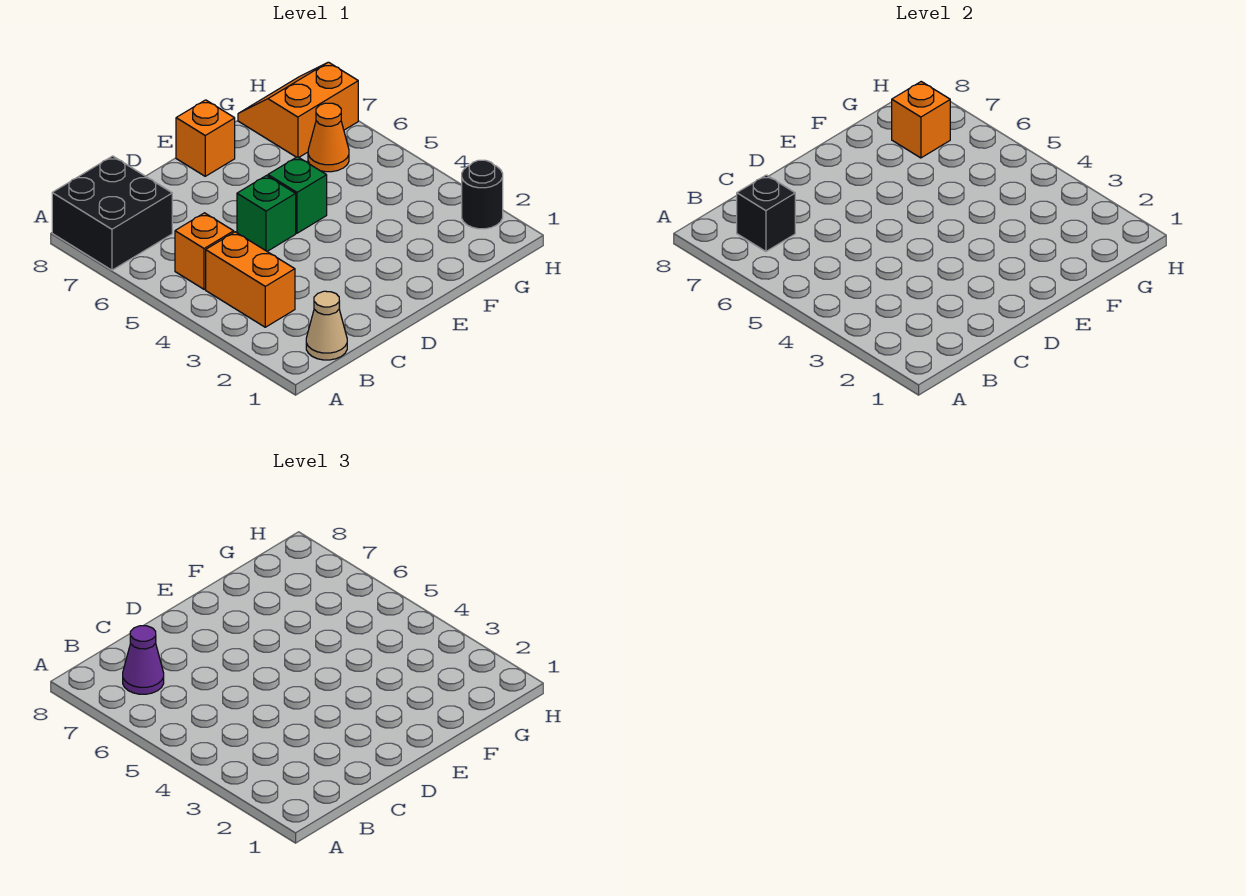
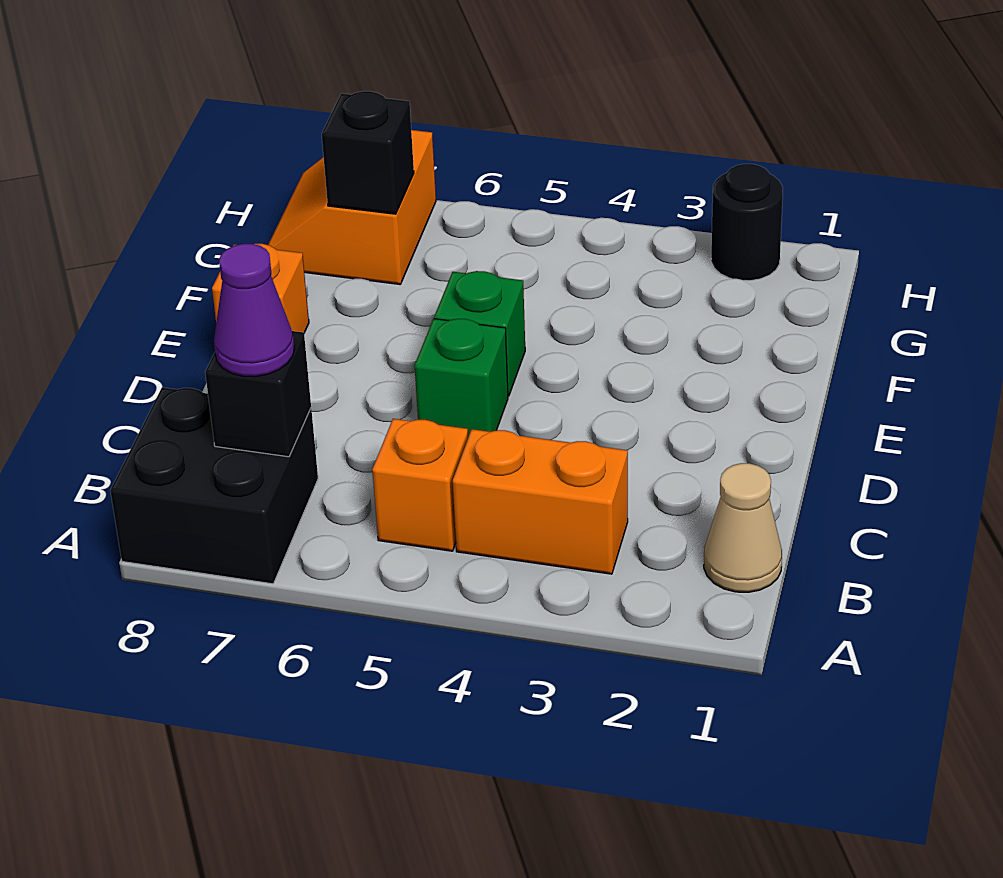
orange cone G6 level 1 -> none
orange brick G7 level 2 -> black brick G7 level 2

